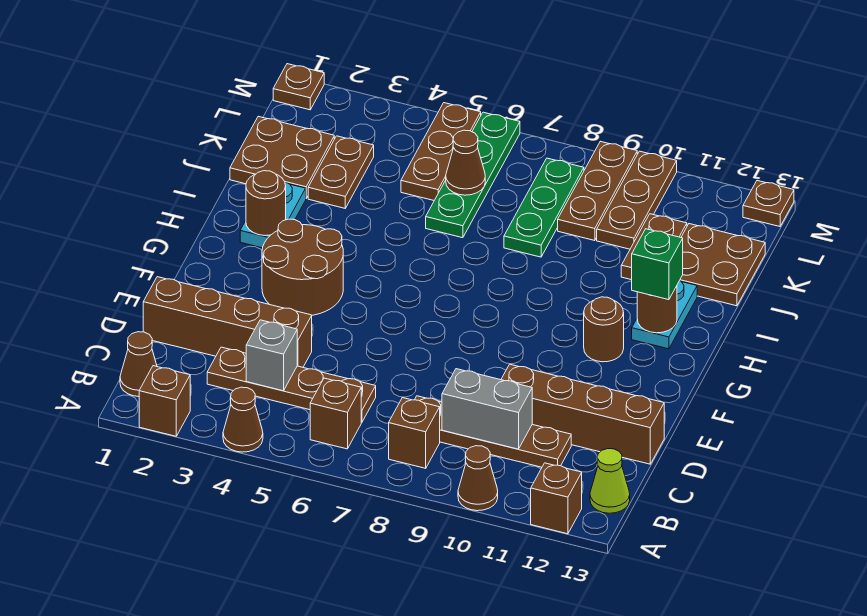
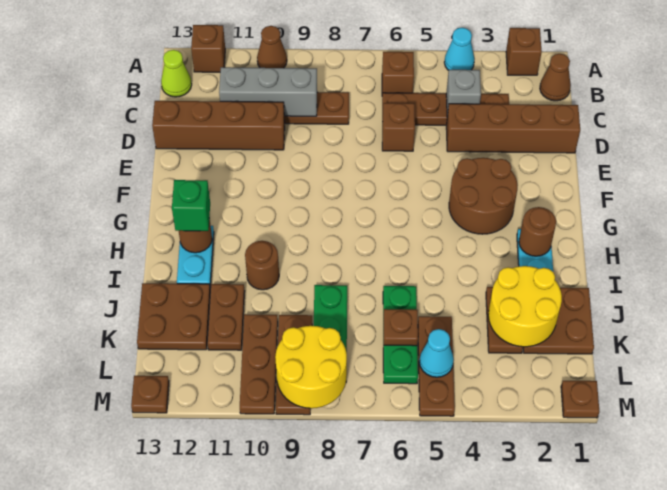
brown cone A4 level 1 -> cyan cone A4 level 1
brown brick B8 level 1 -> brown brick D6 level 1
grey brick C9:C10 level 2 -> grey brick C9:C11 level 2
brown round brick G11 level 1 -> brown round brick I10 level 1
none -> yellow round brick J2:K3 level 2
green plate J6:M6 level 1 -> green plate J6:L6 level 1
brown cone K6 level 2 -> brown plate K6 level 2
none -> cyan cone L5 level 2
none -> yellow round brick L8:M9 level 2

